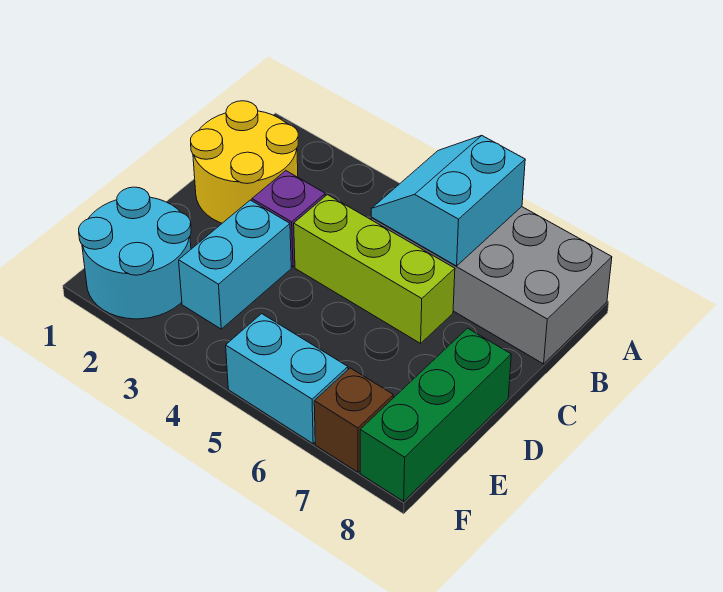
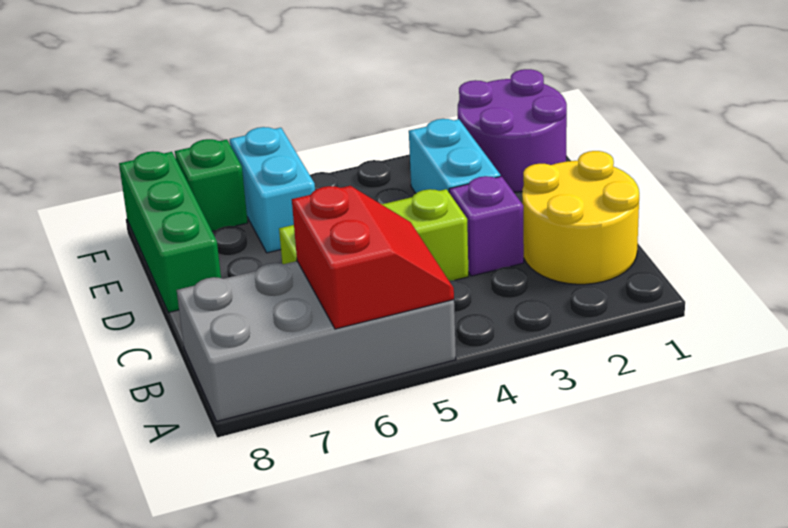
cyan slope A5:B6 level 2 top 6 -> red slope A5:B6 level 2 top 6
cyan round brick E1:F2 level 1 -> purple round brick E1:F2 level 1
cyan brick F5:F6 level 1 -> cyan brick E6:F6 level 1
brown brick F7 level 1 -> green brick F7 level 1

